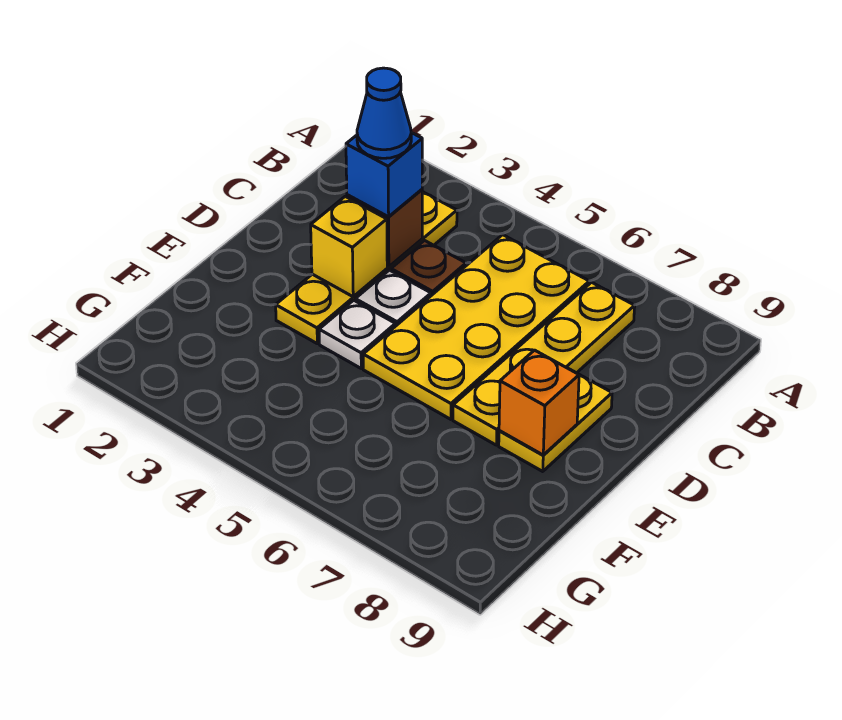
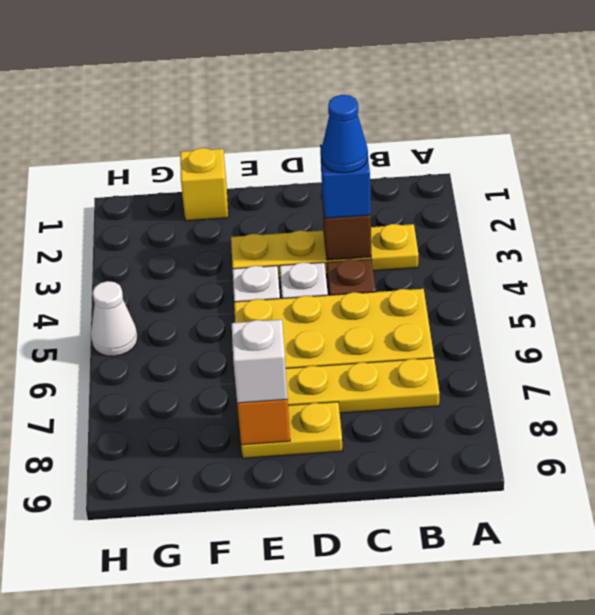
yellow brick D3 level 2 -> yellow brick F1 level 1
none -> white brick E8 level 3
none -> white cone H5 level 1

